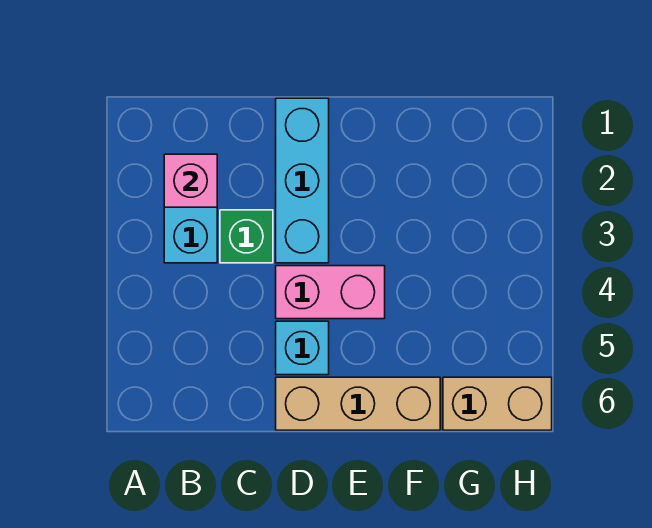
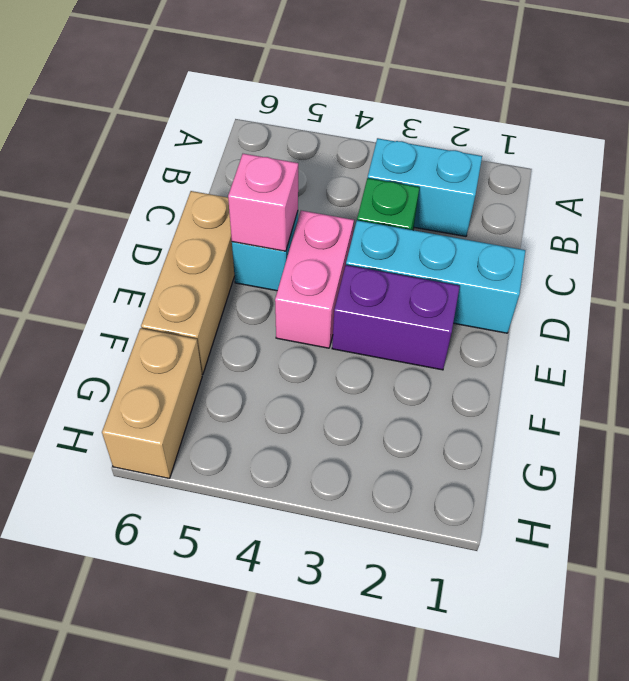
pink brick B2 level 2 -> pink brick D5 level 2
none -> purple brick E2:E3 level 1

